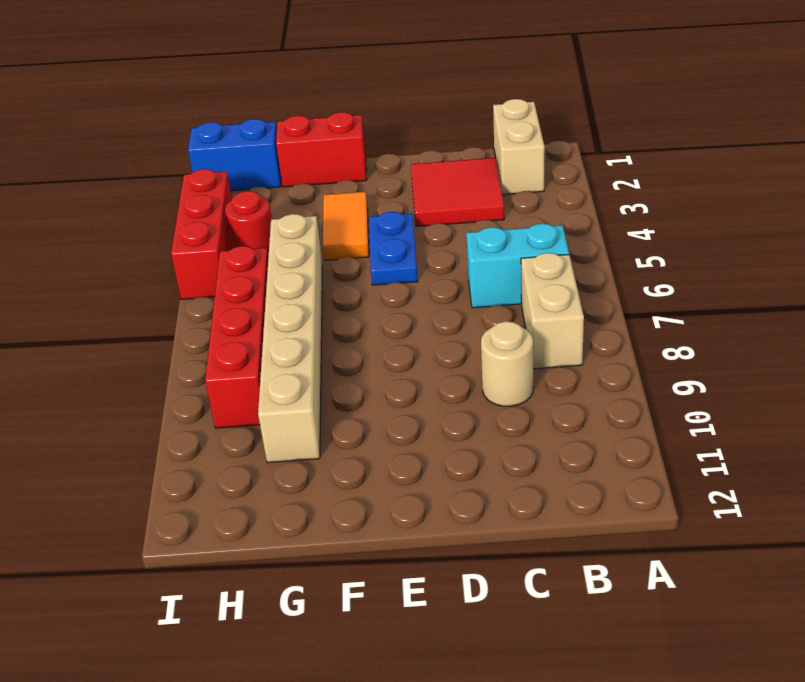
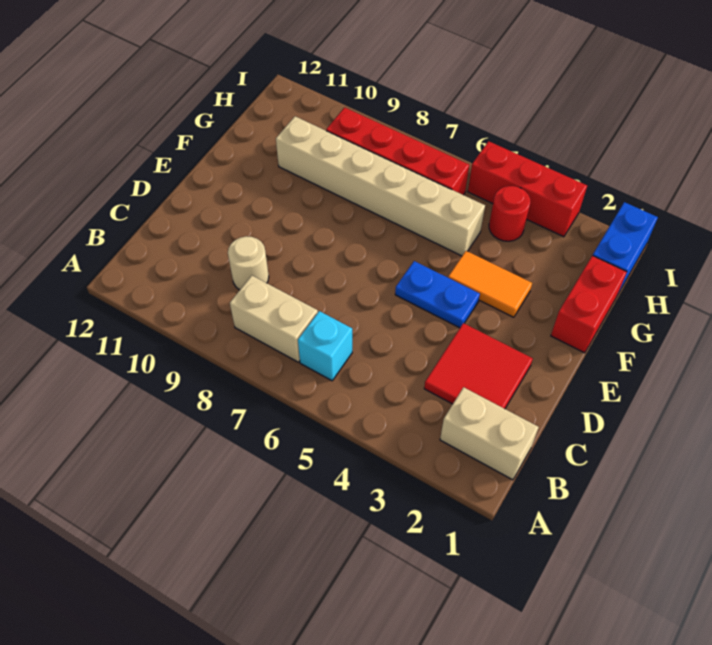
cyan brick B6:C6 level 1 -> cyan brick B6 level 1

